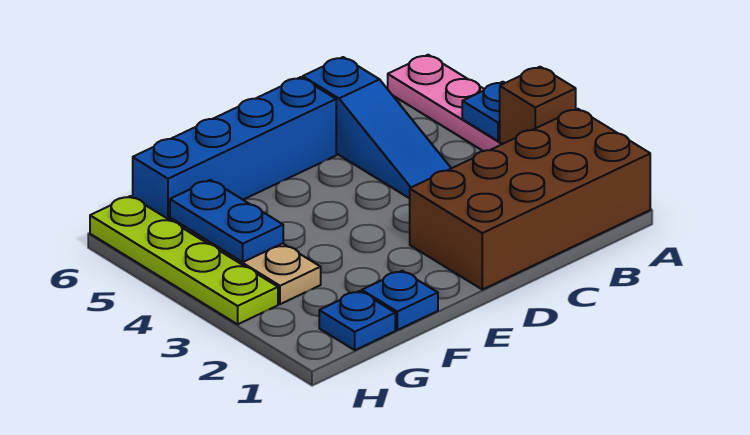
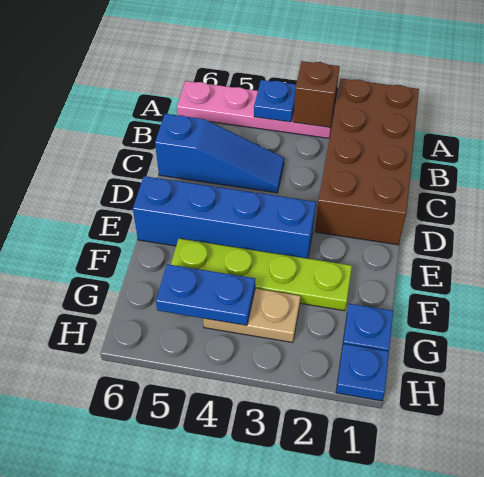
blue brick D6:G6 level 1 -> blue brick E3:E6 level 1
blue plate F1 level 1 -> blue plate H1 level 1
lime plate H3:H6 level 1 -> lime plate F2:F5 level 1

